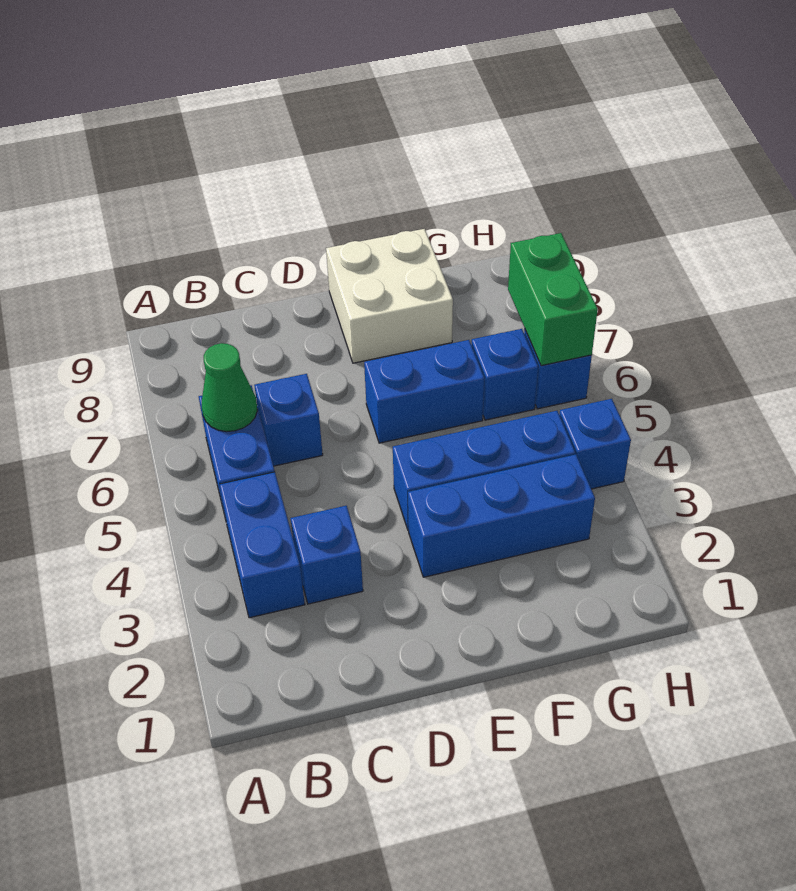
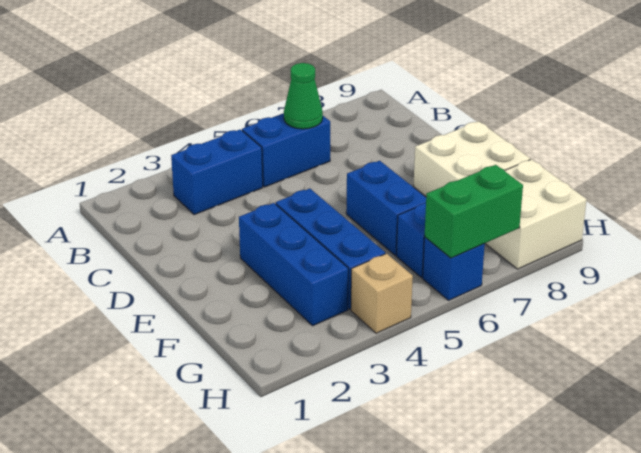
blue brick C3 level 1 -> none
blue brick C6 level 1 -> none
none -> white brick G8:H9 level 1
blue brick H4 level 1 -> tan brick H4 level 1

